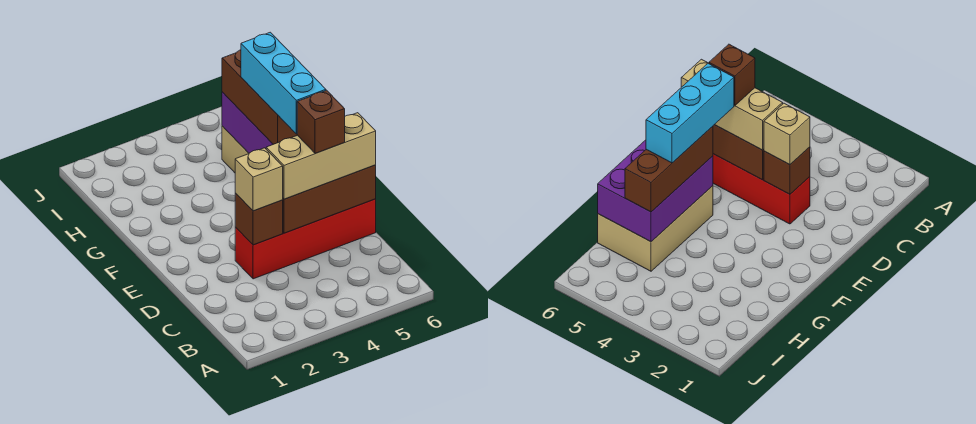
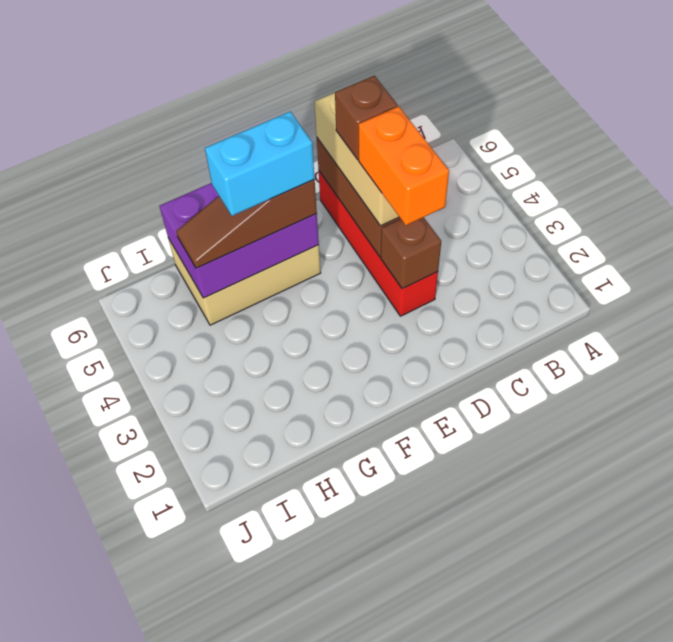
tan brick D3 level 3 -> none
none -> orange brick D3:D4 level 4
cyan brick E5:G5 level 4 -> cyan brick F5:G5 level 4
brown brick F5:H5 level 3 -> brown slope F5:H5 level 3 top F

